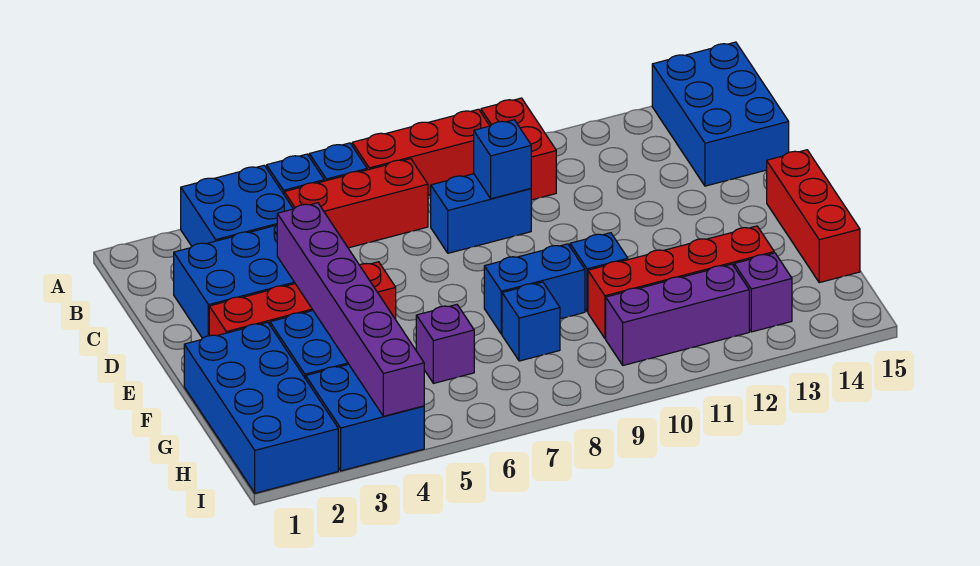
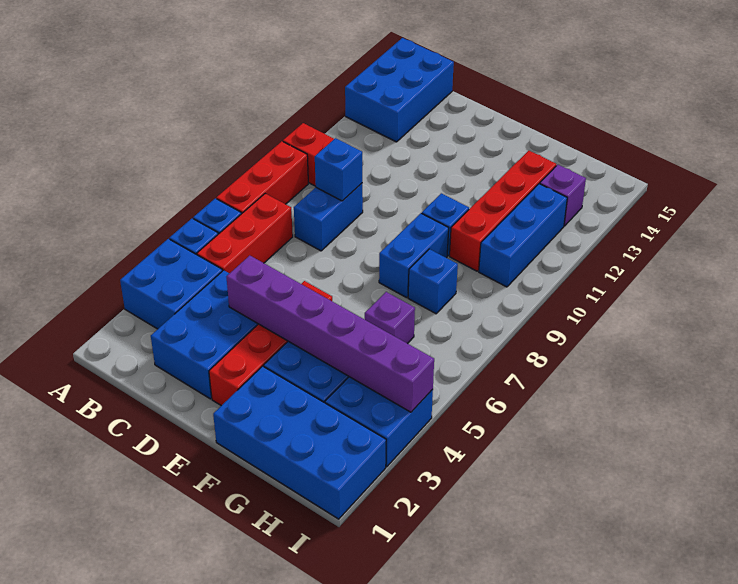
blue brick A14:C15 level 1 -> blue brick A13:B15 level 1
red brick E15:G15 level 1 -> none
purple brick H10:H12 level 1 -> blue brick H10:H12 level 1

